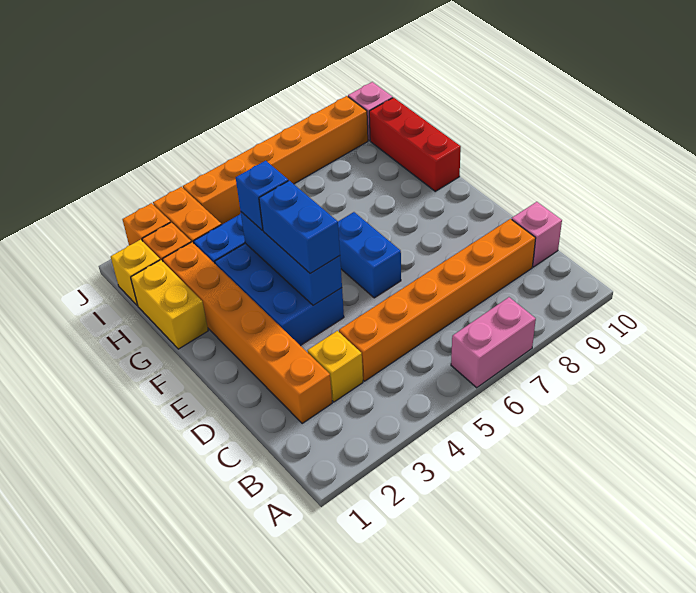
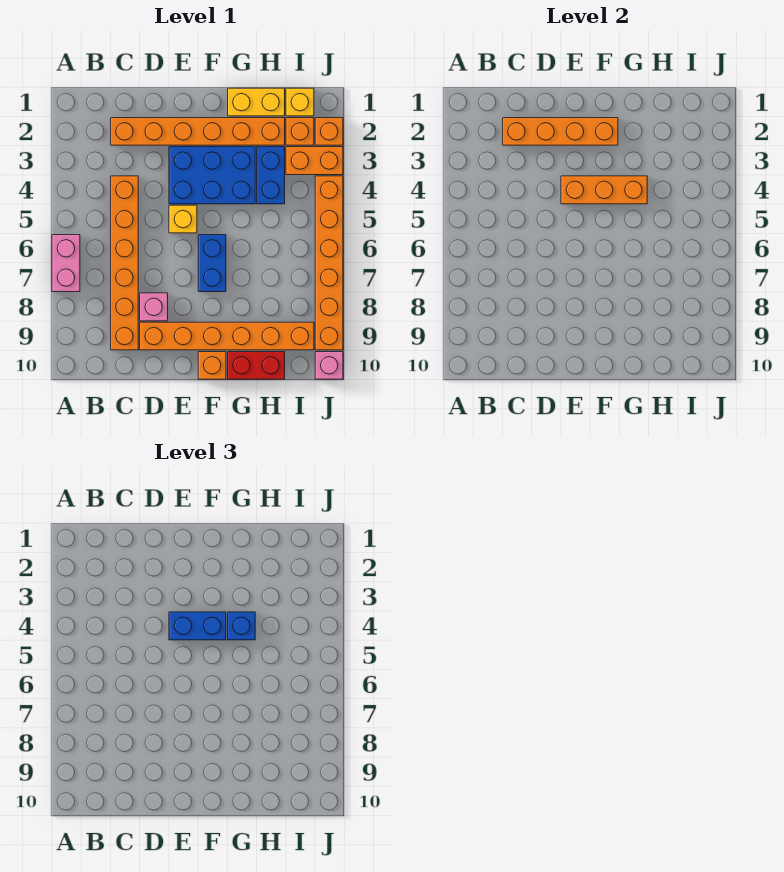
none -> orange brick C2:F2 level 2
yellow brick C3 level 1 -> yellow brick E5 level 1
pink brick C10 level 1 -> pink brick D8 level 1
none -> orange brick D9:I9 level 1
blue brick E4:G4 level 2 -> orange brick E4:G4 level 2
blue brick E6:F6 level 1 -> blue brick F6:F7 level 1
none -> orange brick F10 level 1
red brick G10:I10 level 1 -> red brick G10:H10 level 1

